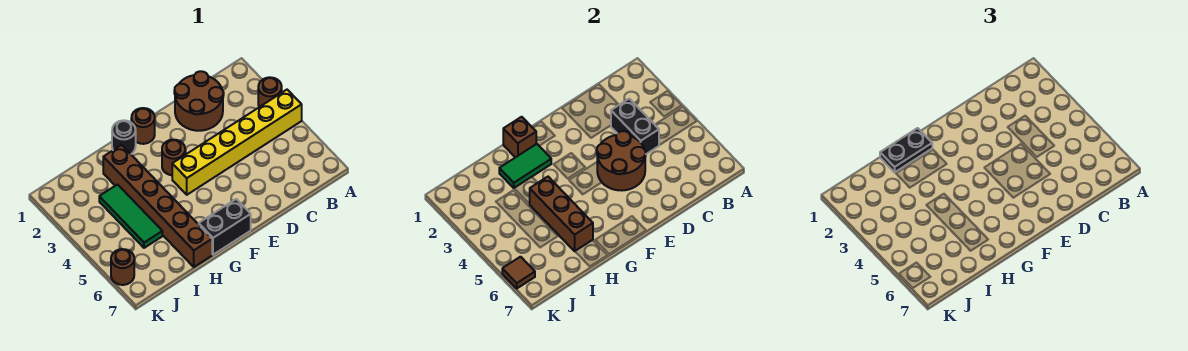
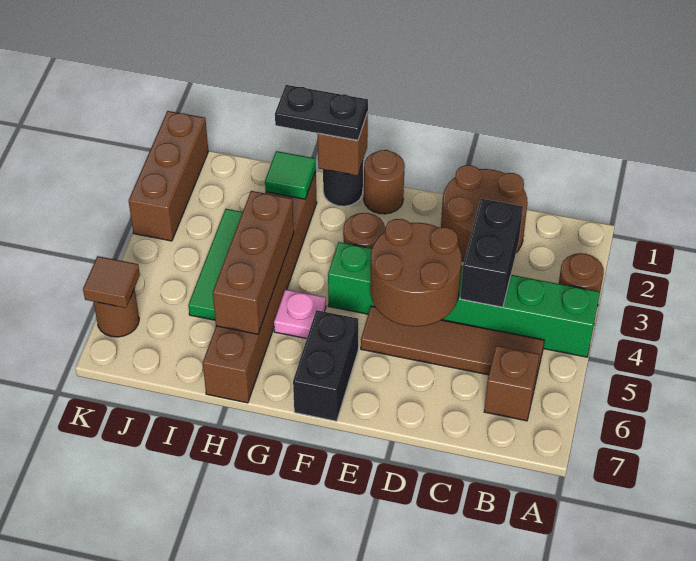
yellow brick A4:F4 level 1 -> green brick A4:F4 level 1
none -> brown tile B5:E5 level 1
none -> brown brick B6 level 1
black brick F7:G7 level 1 -> black brick F6:F7 level 1
green tile G2:H2 level 2 -> green tile H2 level 2
none -> pink plate G5 level 1
none -> brown brick K1:K3 level 1

